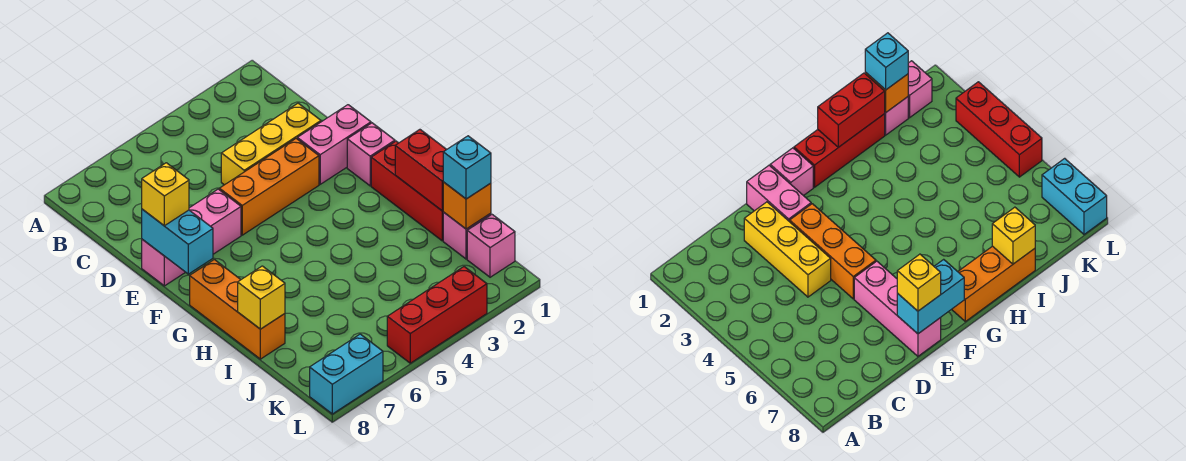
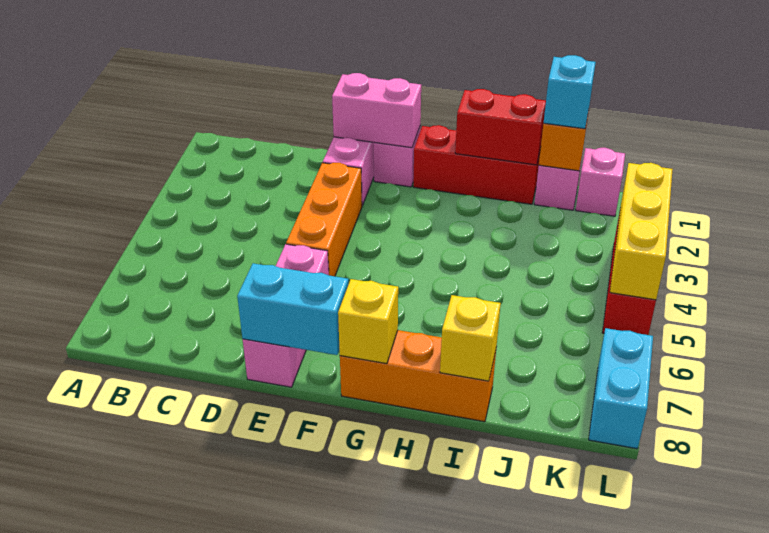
yellow brick D2:D4 level 1 -> yellow brick L3:L5 level 2
none -> pink brick E1:F1 level 2
yellow brick E8 level 3 -> yellow brick G8 level 2

